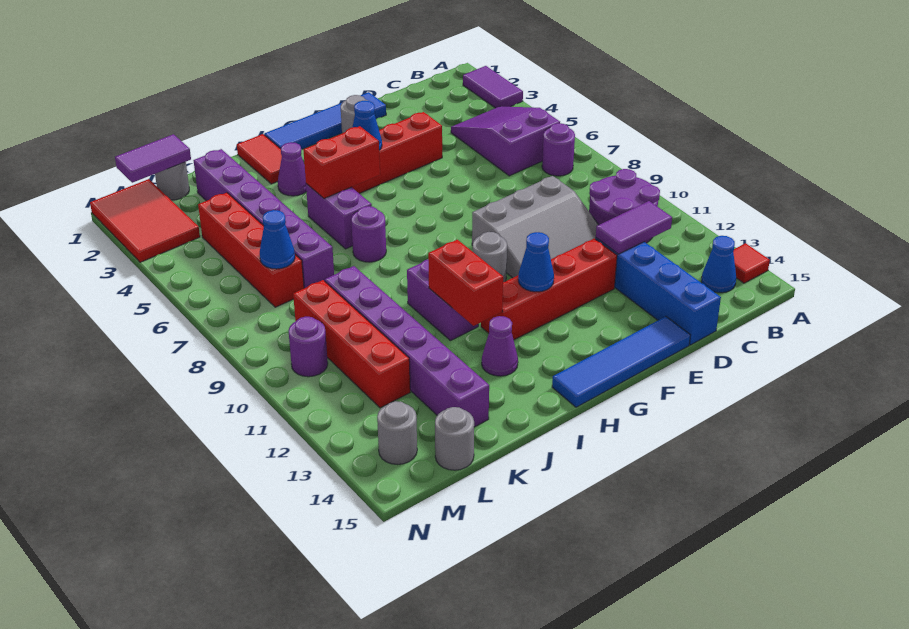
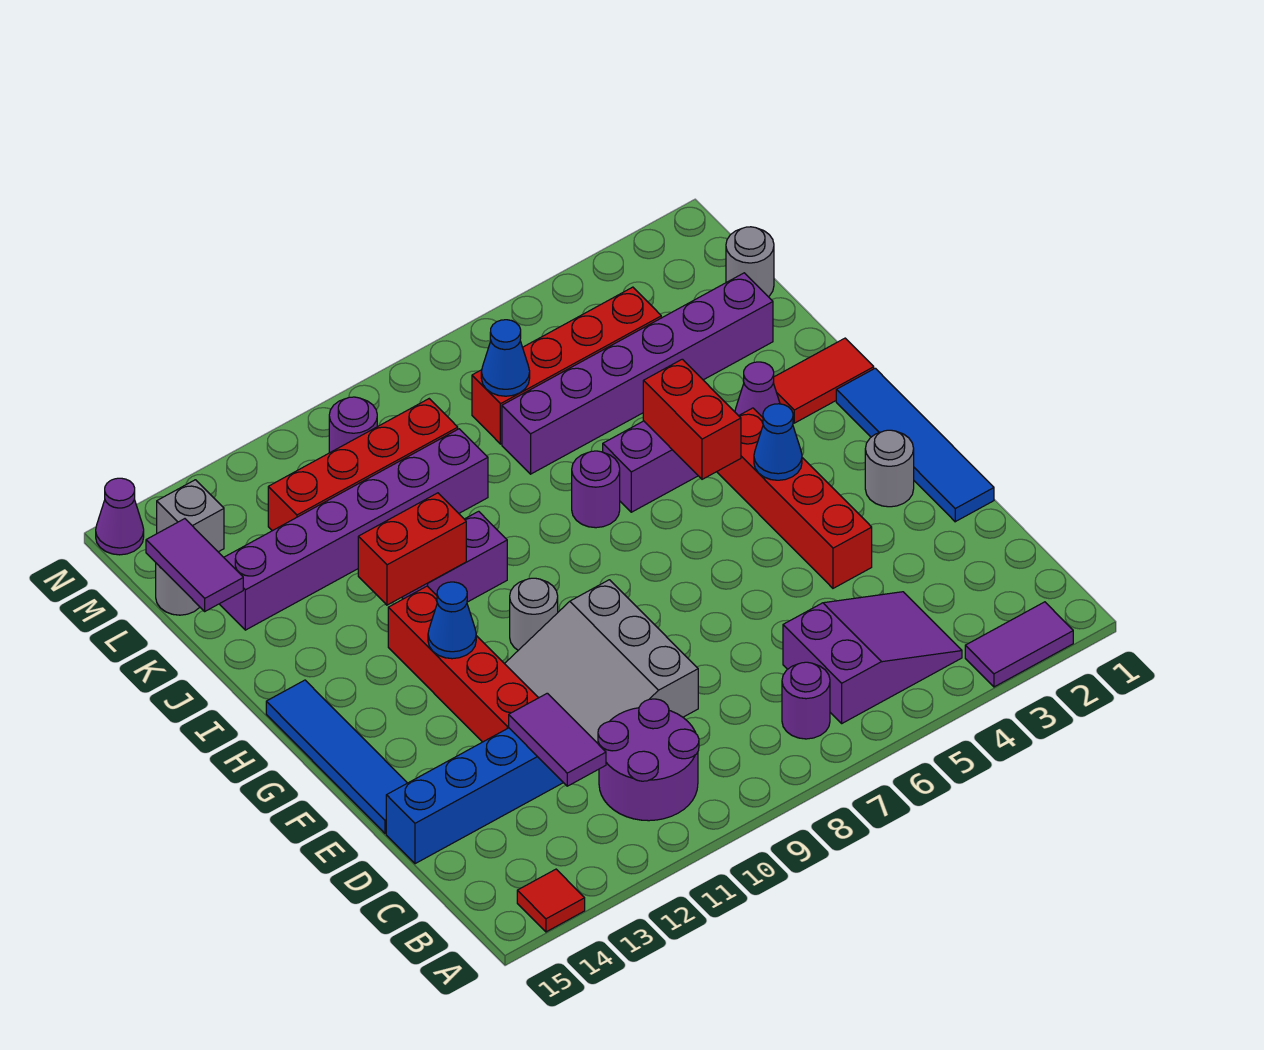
blue cone B14 level 1 -> none
purple cone I13 level 1 -> purple cone N15 level 1
purple tile L1:M1 level 2 -> purple tile K15:L15 level 2
red tile M1:N3 level 1 -> none
grey round brick M14 level 1 -> grey brick M14 level 1

